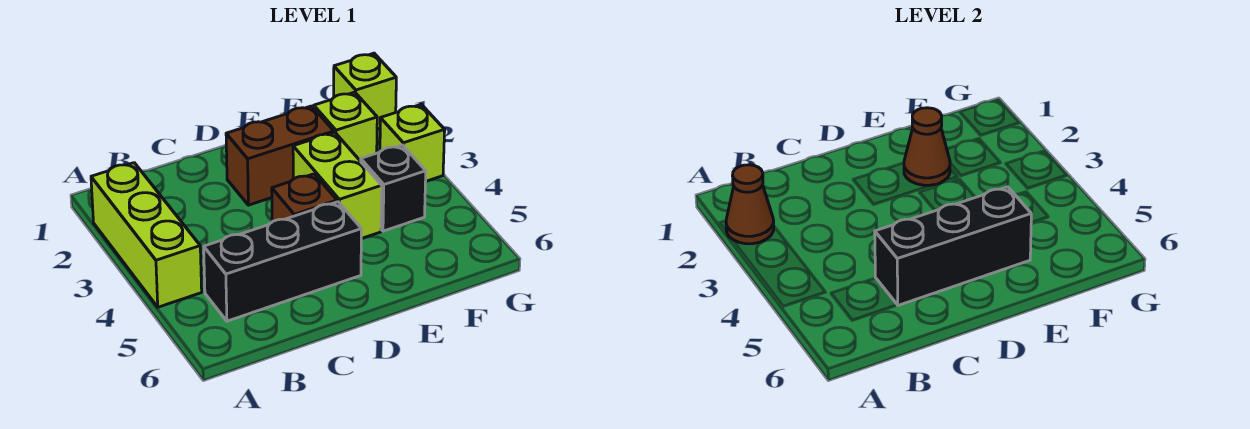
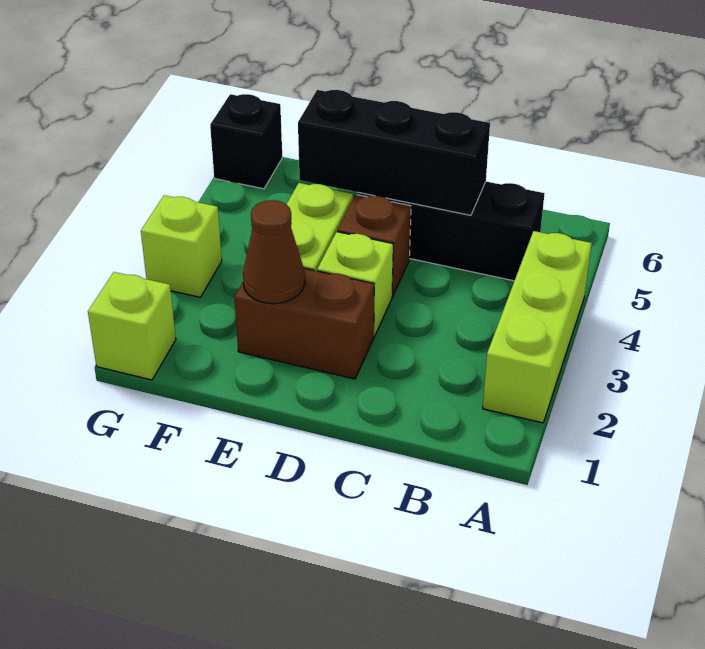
brown cone A2 level 2 -> none
lime brick F2 level 1 -> lime brick D3 level 1
black brick F4 level 1 -> black brick G6 level 1

